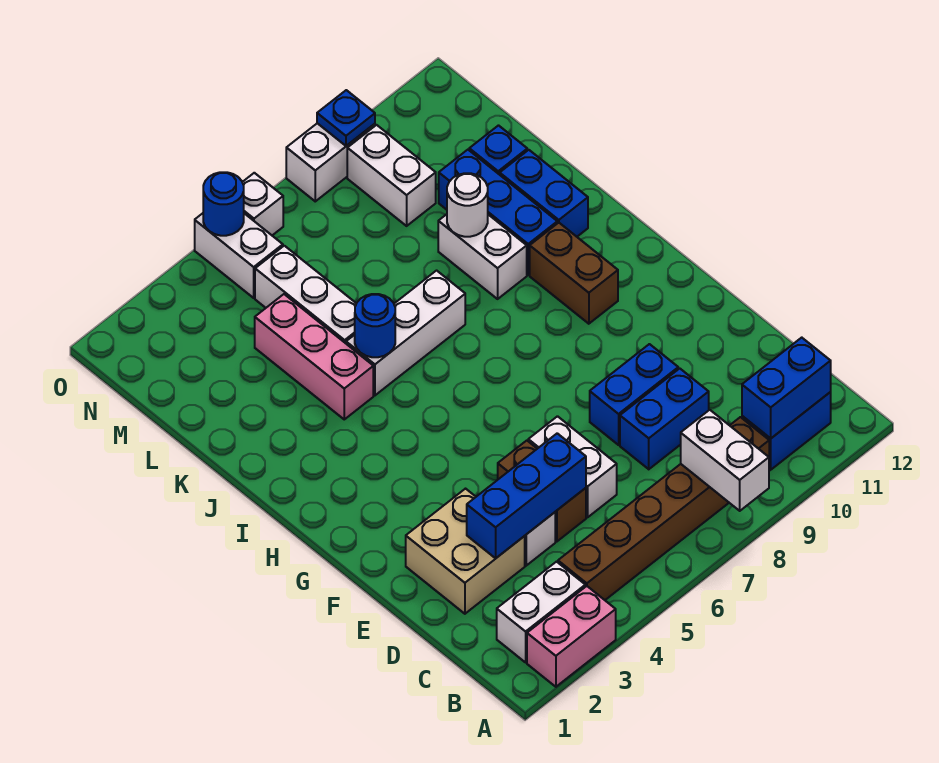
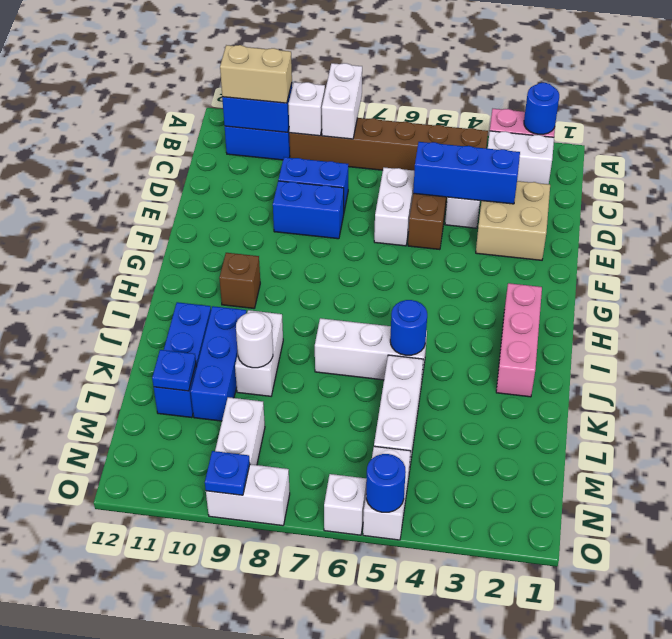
none -> blue round brick A2 level 2
none -> white brick B9 level 2
none -> tan brick B10:B11 level 3
brown brick H10:I10 level 1 -> brown brick H10 level 1
pink brick J4:L4 level 1 -> pink brick H2:J2 level 1
none -> blue plate L11 level 2

